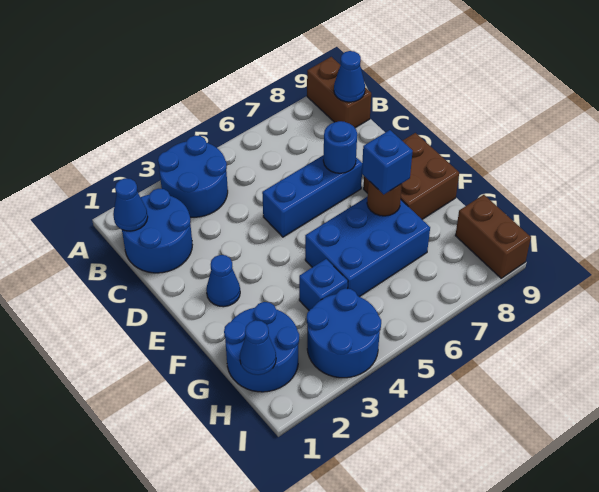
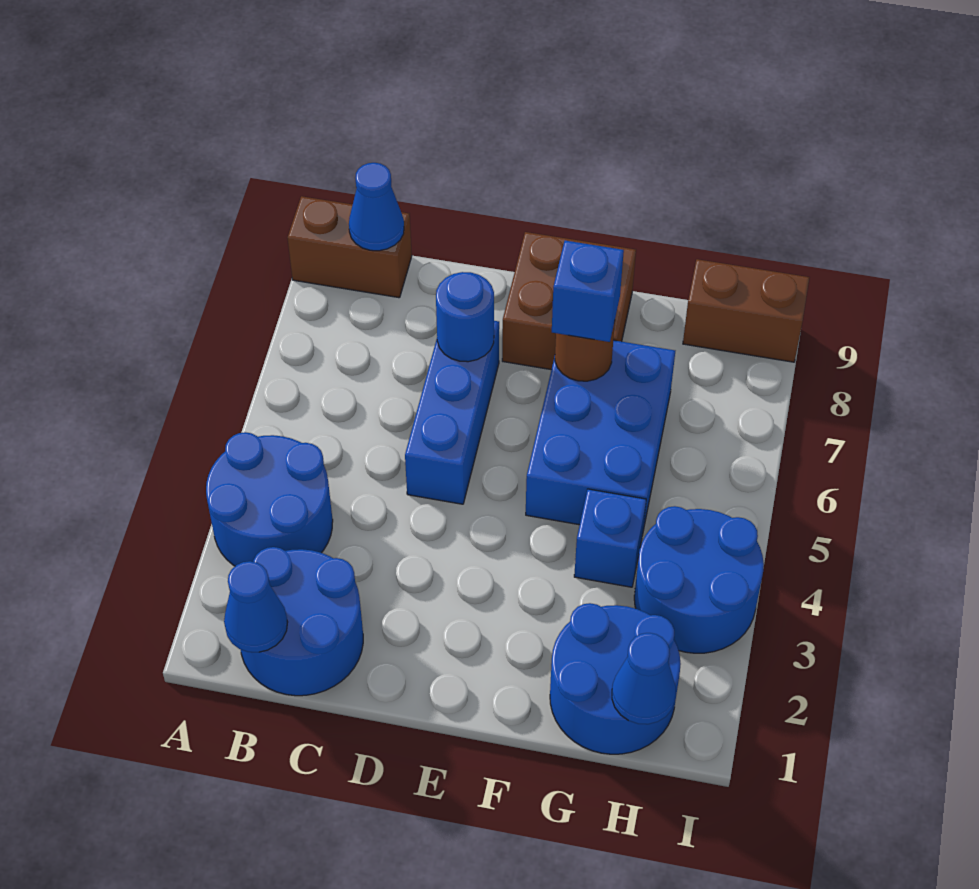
blue cone E2 level 1 -> none

